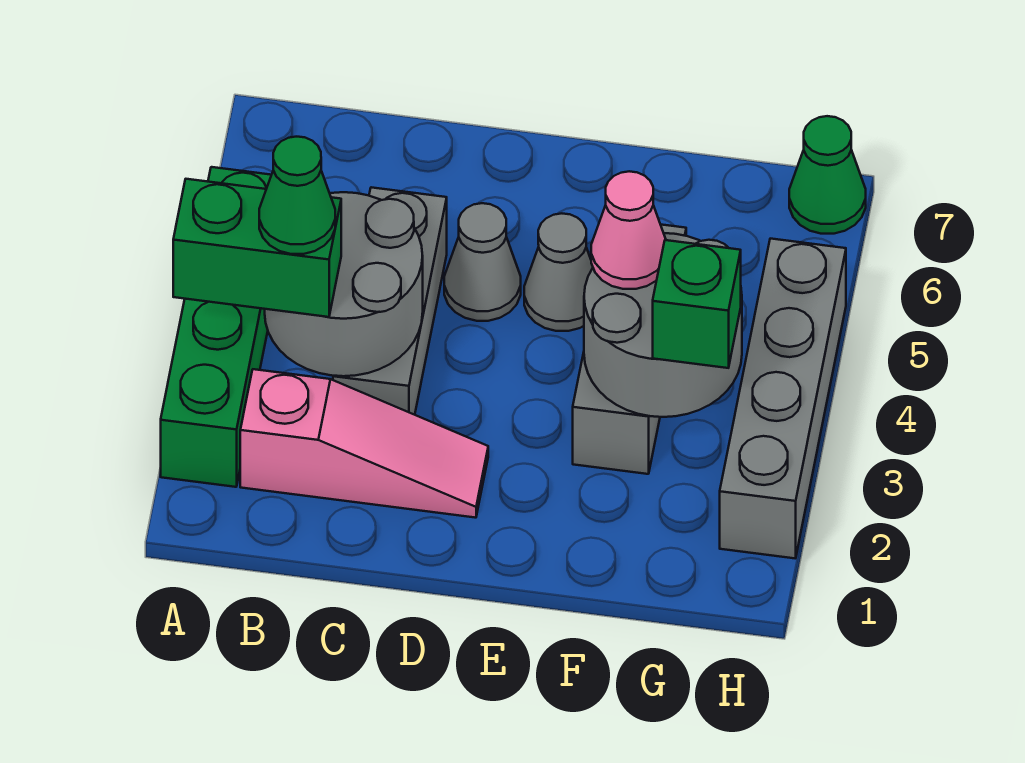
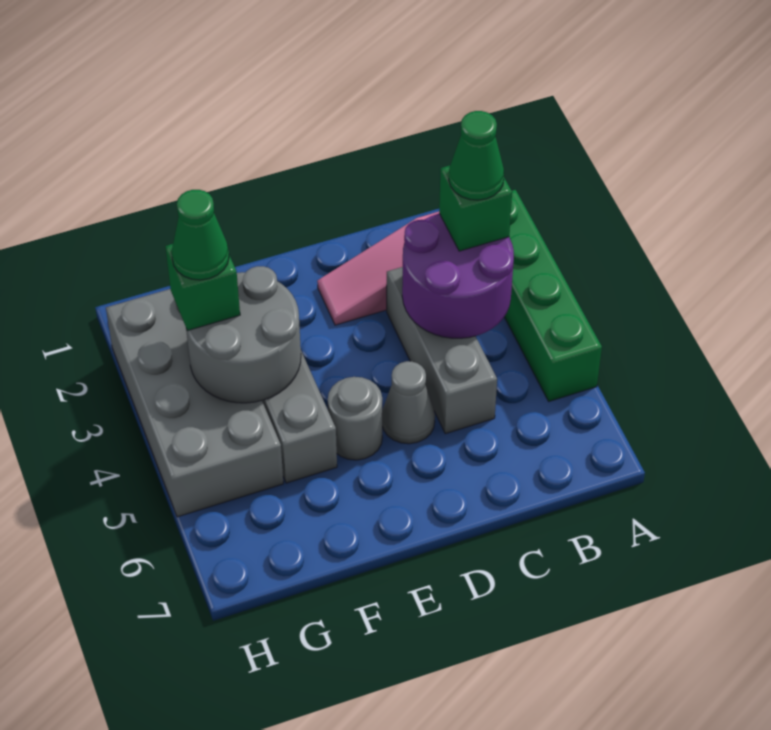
green brick A3:B3 level 3 -> green brick B3 level 3
grey round brick B3:C4 level 2 -> purple round brick B3:C4 level 2
grey cone E5 level 1 -> grey round brick E5 level 1
pink cone F4 level 3 -> none
grey brick H2:H5 level 1 -> grey brick G2:H5 level 1
green cone H7 level 1 -> green cone G3 level 4

